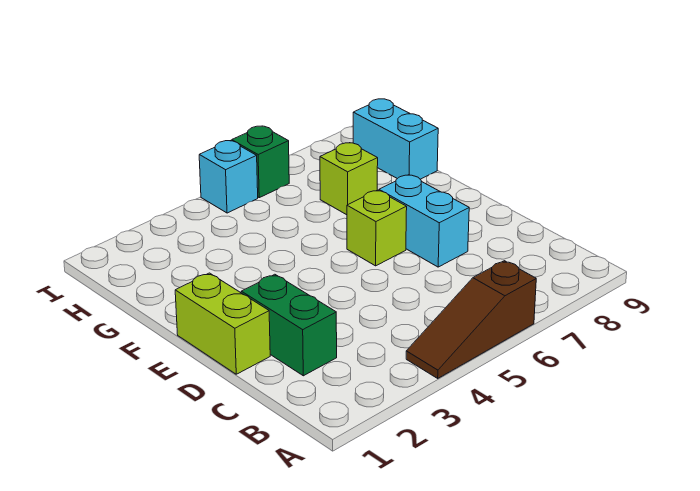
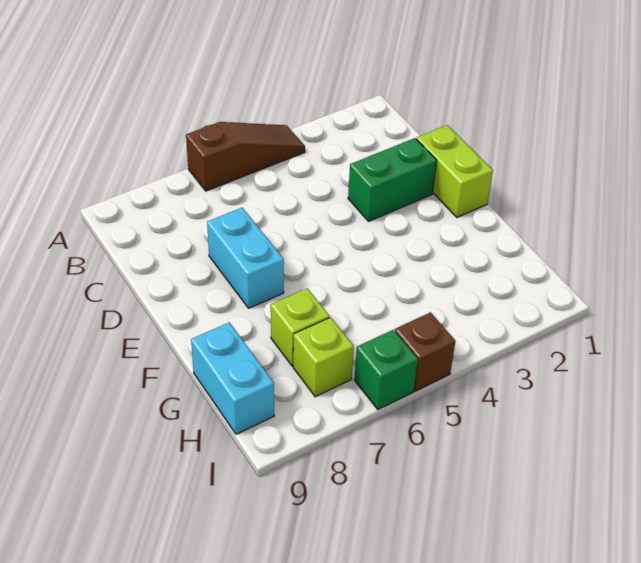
green brick C2:D2 level 1 -> green brick D2:D3 level 1
lime brick E6 level 1 -> lime brick H7 level 1
cyan brick I5 level 1 -> brown brick I5 level 1

